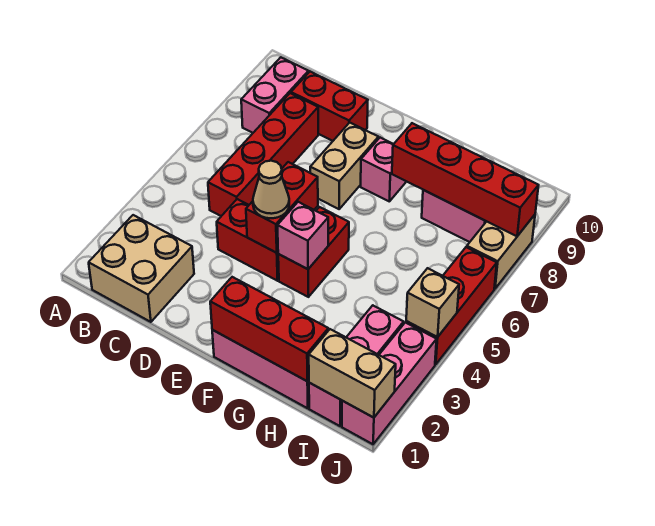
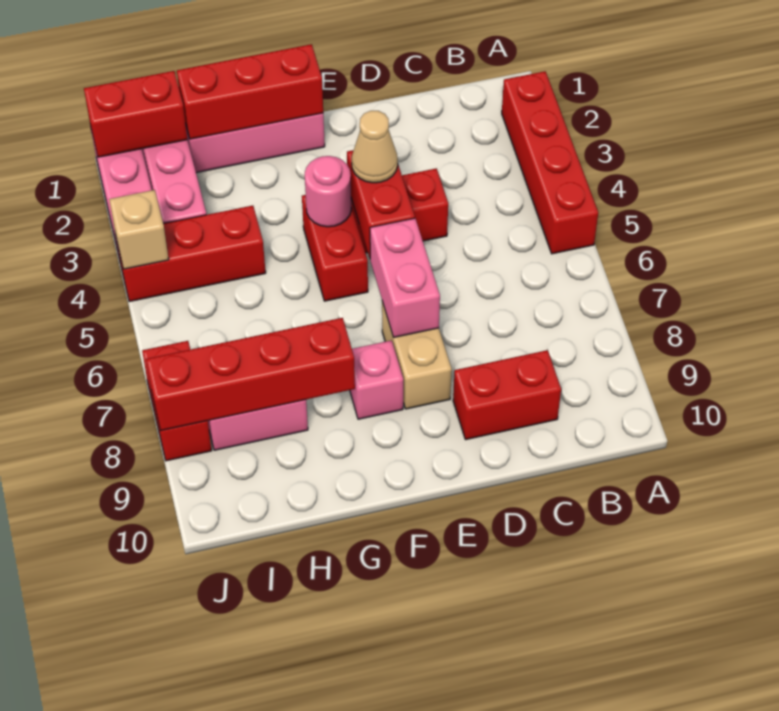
tan brick B1:C2 level 1 -> none
pink brick B8:B9 level 1 -> pink brick E6:E7 level 2
red brick C5:C8 level 1 -> red brick A2:A5 level 1
pink brick F4 level 2 -> pink round brick F4 level 2
tan brick I1:J1 level 2 -> red brick I1:J1 level 2
red brick J4:J6 level 1 -> red brick H4:J4 level 1
tan brick J7:J8 level 1 -> red brick J7:J8 level 1

